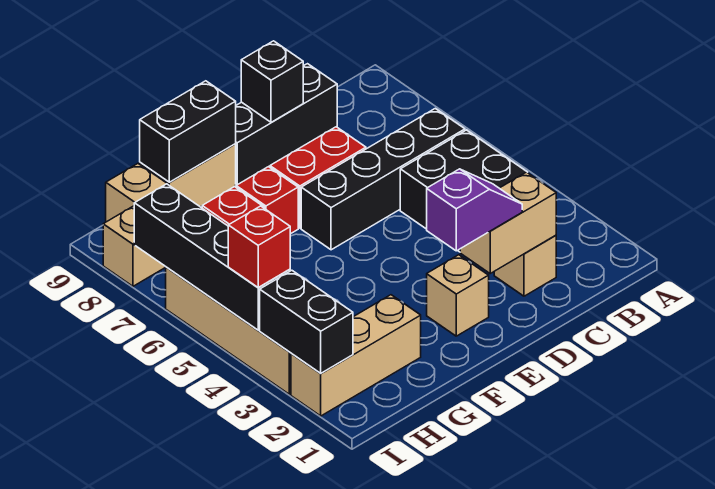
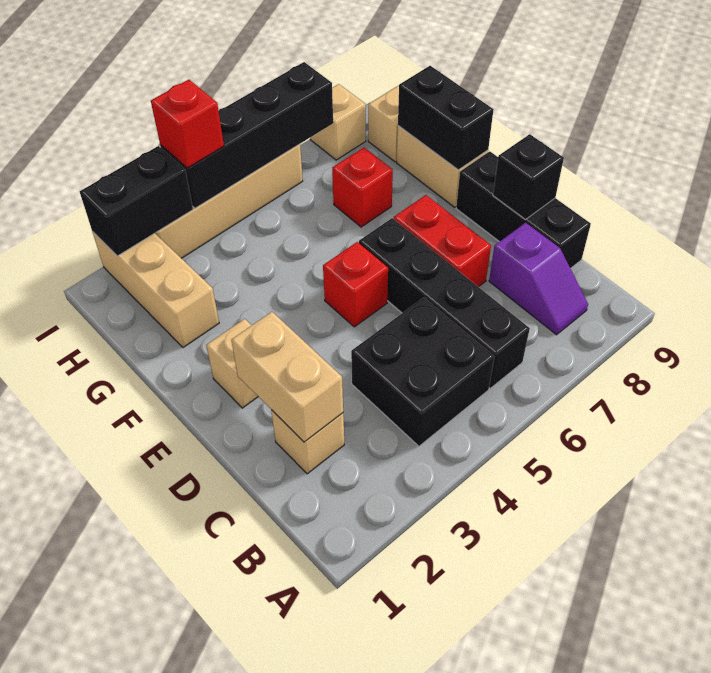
purple slope D2:E2 level 3 top E -> purple slope B8:C8 level 1 top C
red brick F7 level 1 -> red brick E5 level 1

